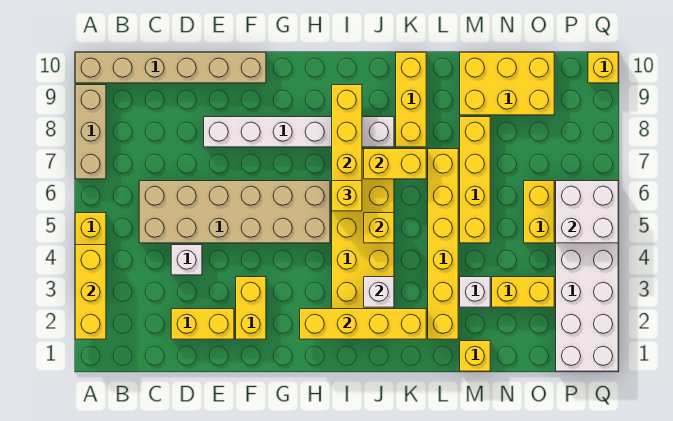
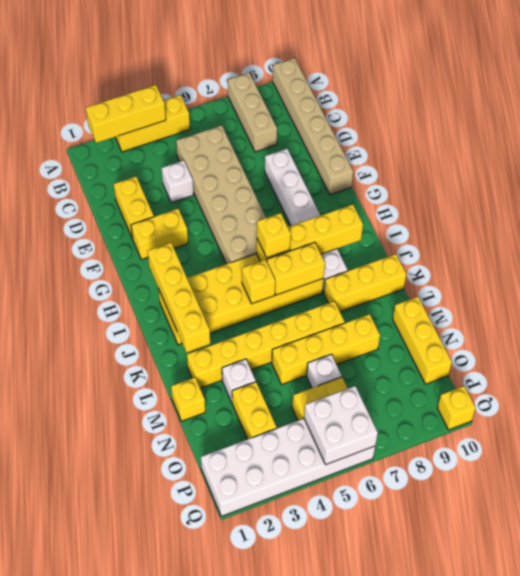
tan brick A7:A9 level 1 -> tan brick A8:C8 level 1
white brick J3 level 2 -> white brick N6 level 1
yellow brick J7:K7 level 2 -> yellow brick J6:J7 level 2
yellow brick M9:O10 level 1 -> yellow brick M10:O10 level 1

